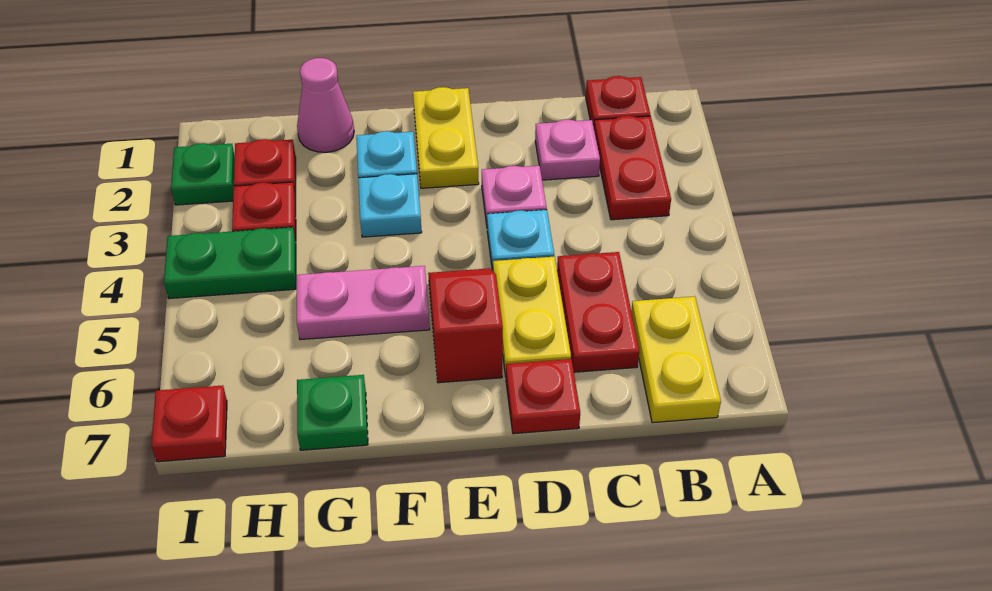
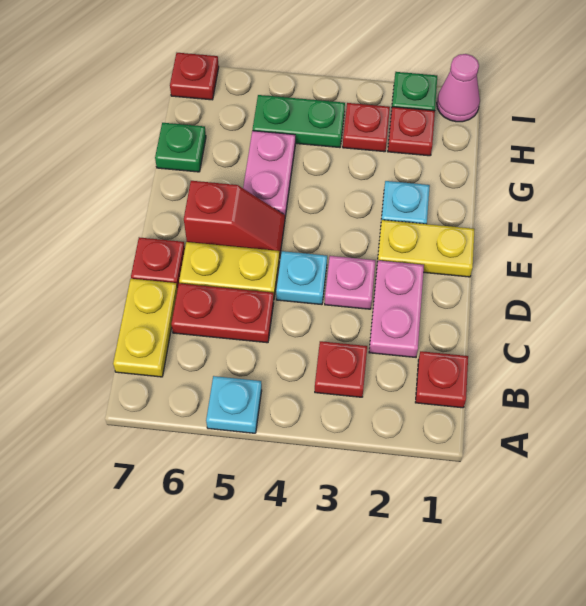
red plate B2:B3 level 1 -> red plate B3 level 1
yellow plate B6:B7 level 1 -> yellow plate B7:C7 level 1
pink plate C2 level 1 -> pink plate C2:D2 level 1
cyan plate F3 level 1 -> cyan plate A5 level 1
pink cone G1 level 1 -> pink cone I1 level 1
green plate H4:I4 level 1 -> green plate H4:H5 level 1

